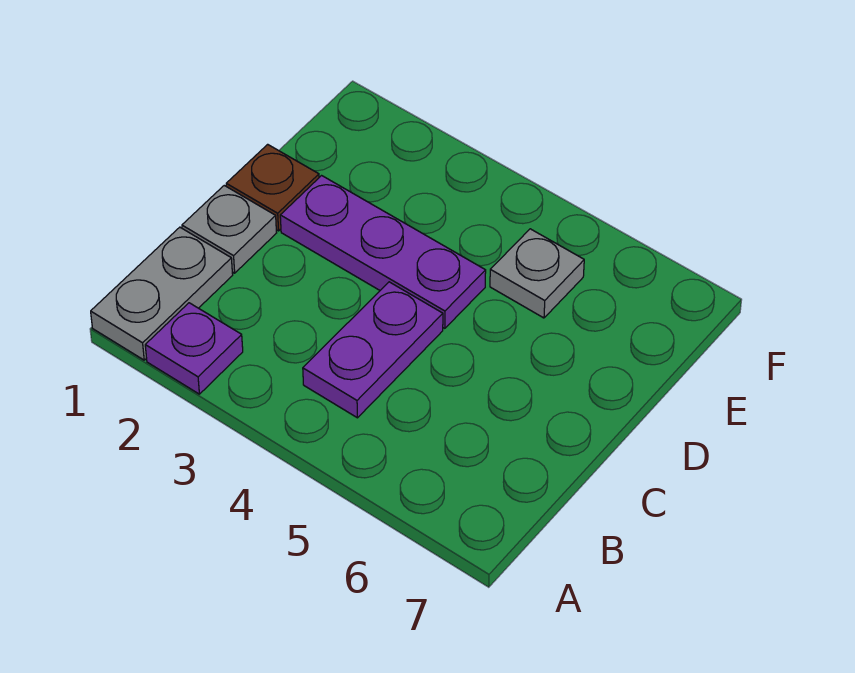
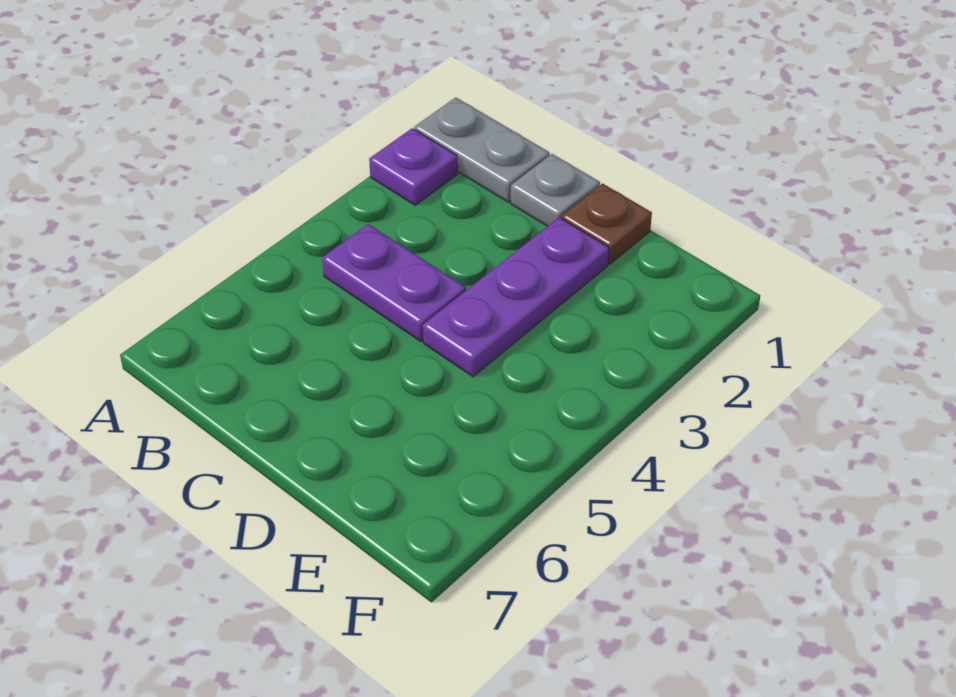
grey plate E5 level 1 -> none

